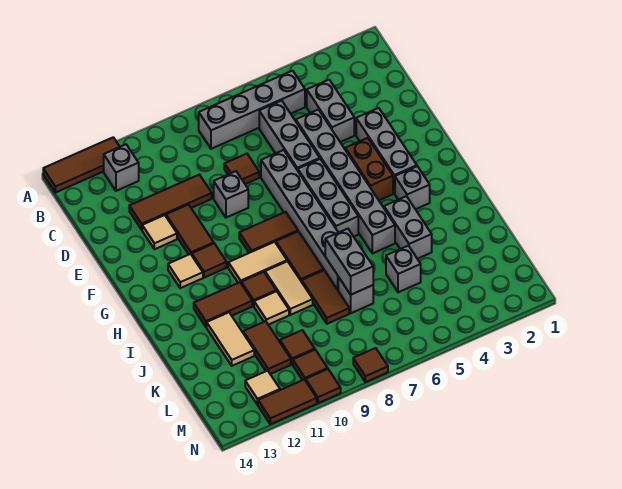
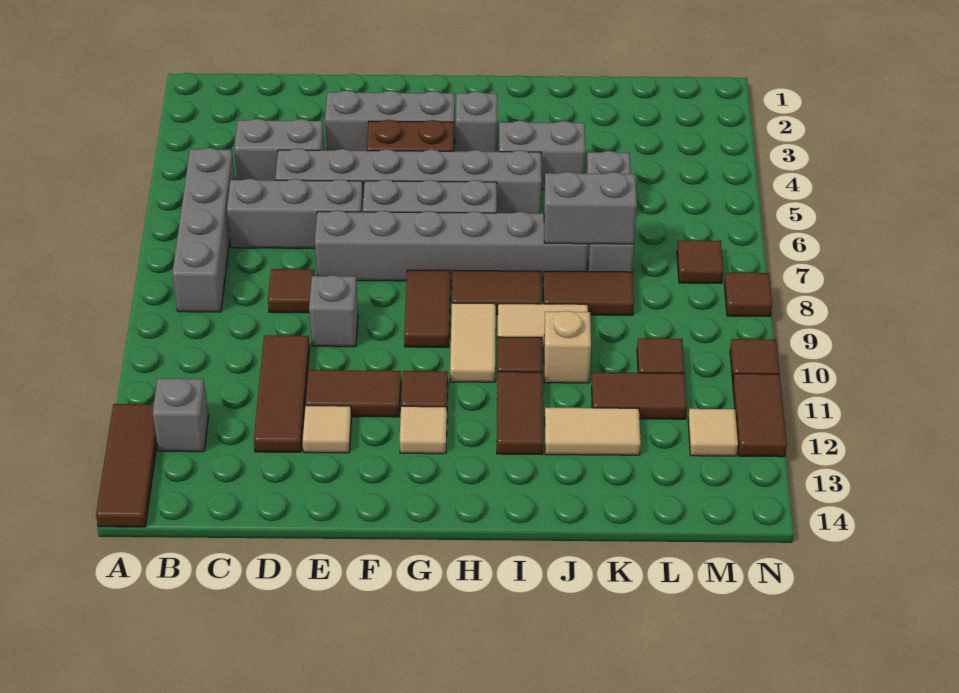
tan tile J10 level 1 -> tan brick J10 level 1
brown tile M10 level 1 -> brown tile M7 level 1

